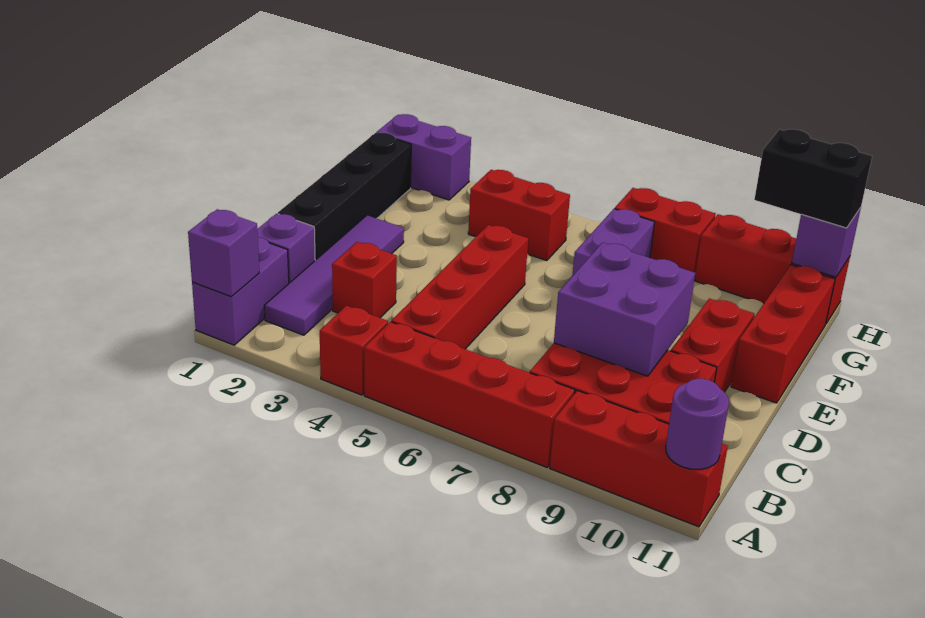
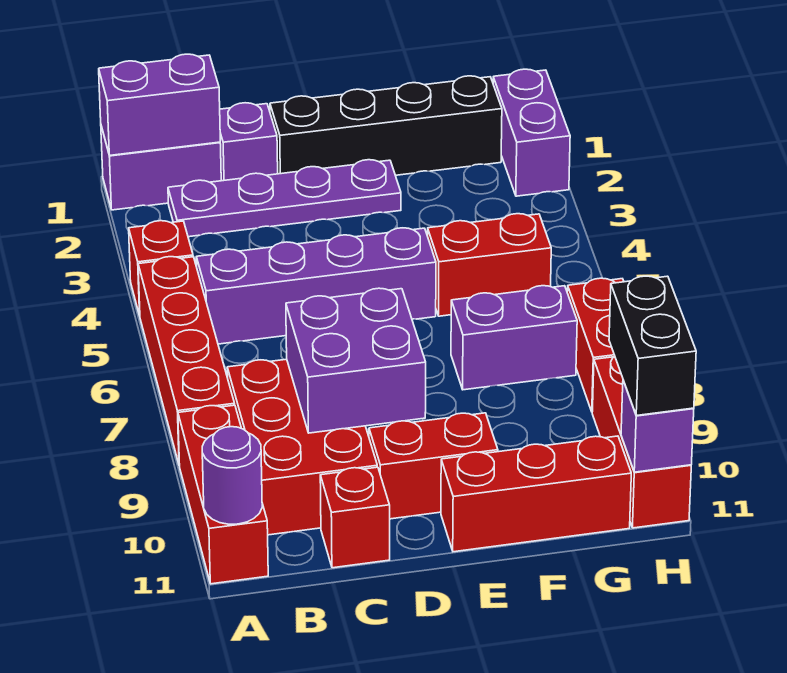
purple brick A1 level 2 -> purple brick A1:B1 level 2
purple tile B2:E2 level 1 -> purple plate B2:E2 level 1
red brick B5:E5 level 1 -> purple brick B5:E5 level 1
red brick C3 level 1 -> red brick C11 level 1
red brick G4:G5 level 1 -> red brick F5:G5 level 1

